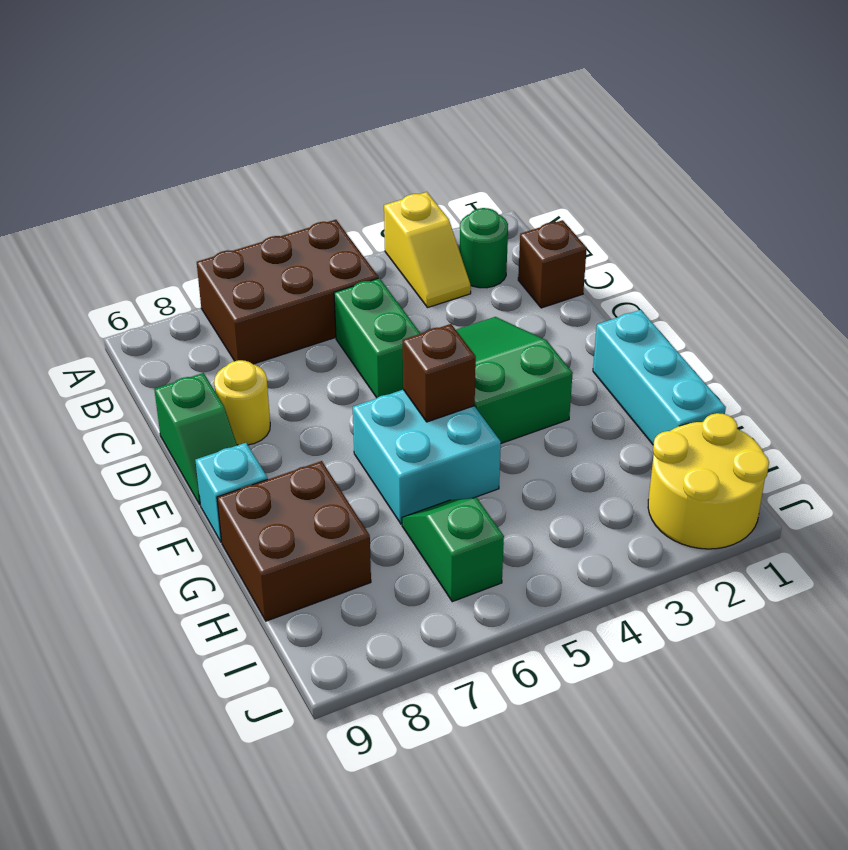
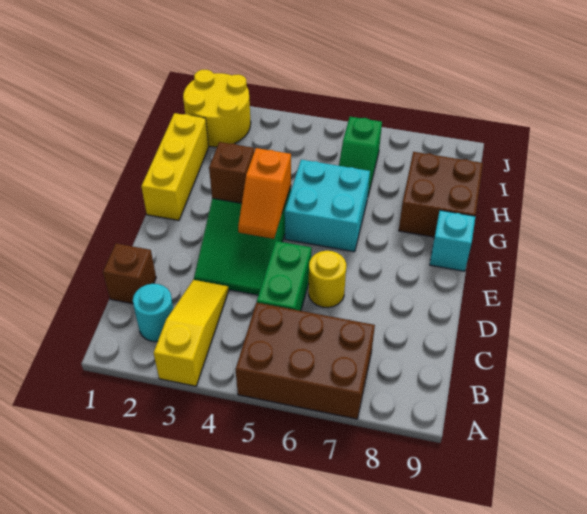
yellow slope A3:B3 level 1 top A -> yellow slope A3:C3 level 1 top A
green round brick B2 level 1 -> cyan round brick B2 level 1
yellow round brick D8 level 1 -> yellow round brick D6 level 1
green slope D9:E9 level 1 top D -> none
none -> orange slope E4:F4 level 2 top F
cyan brick F1:H1 level 1 -> yellow brick F1:H1 level 1
brown brick F5 level 2 -> brown brick F3 level 2

